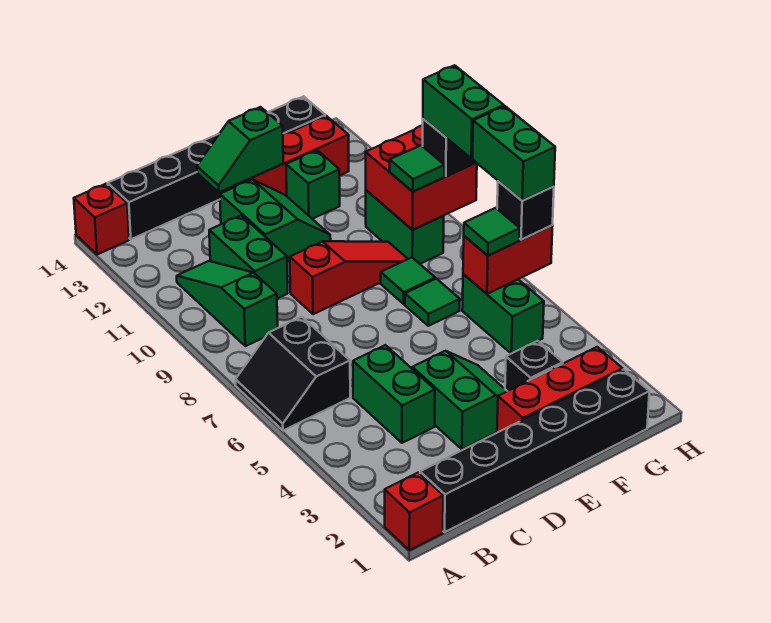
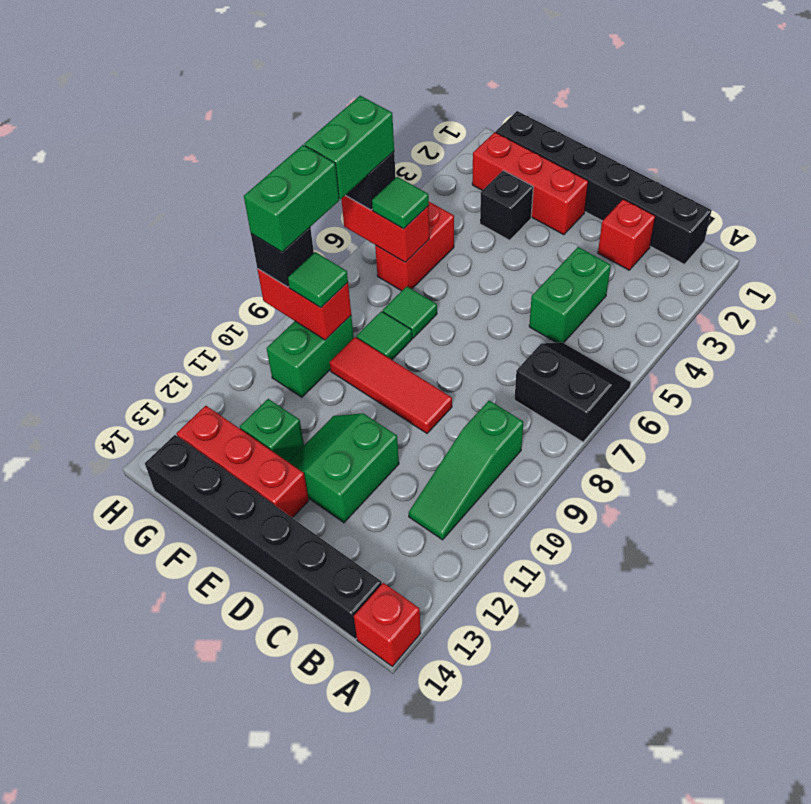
red brick A1 level 1 -> red brick C2 level 1
black slope A6:B7 level 1 top B -> black slope A6:B7 level 1 top 7
green brick C10:C11 level 1 -> none
green slope D3:E4 level 1 top D -> none
red slope D9:F9 level 1 top D -> red tile D9:F9 level 1
green slope D13:E13 level 2 top E -> none
green brick G5:G6 level 1 -> red brick G5:G6 level 1
red brick G9:H10 level 2 -> red brick G9:H9 level 2

